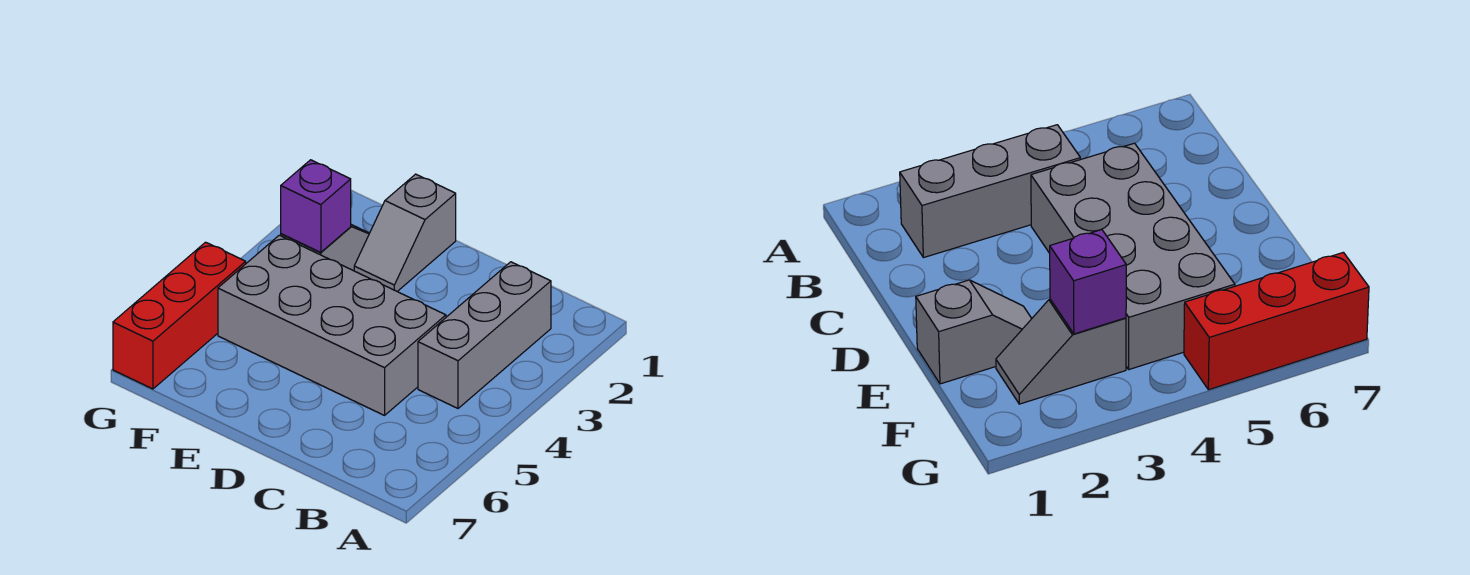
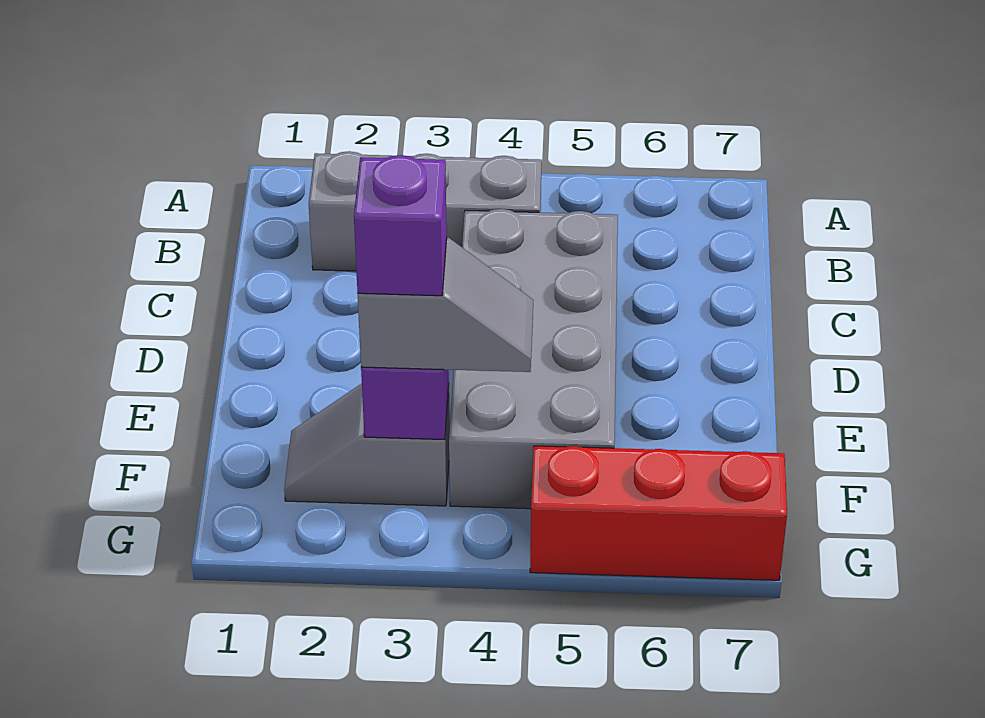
grey slope E1:E2 level 1 top 1 -> grey slope F3:F4 level 3 top 3
none -> purple brick F3 level 4

